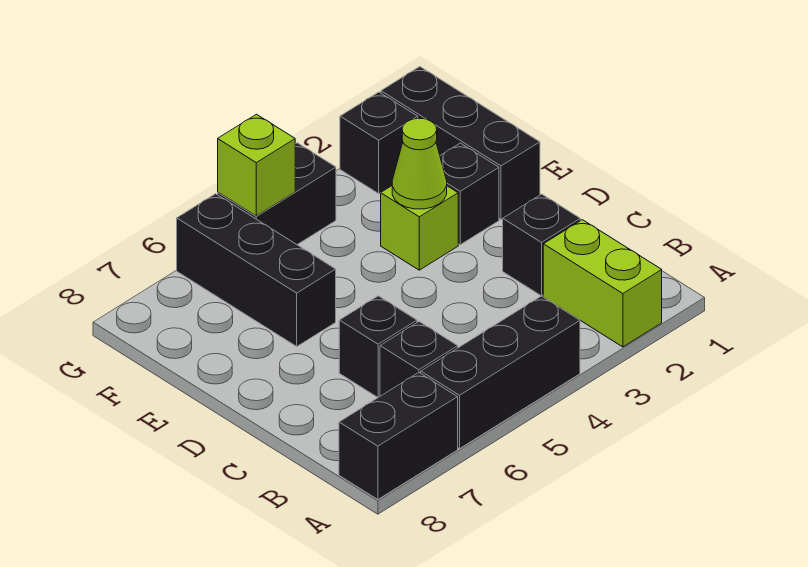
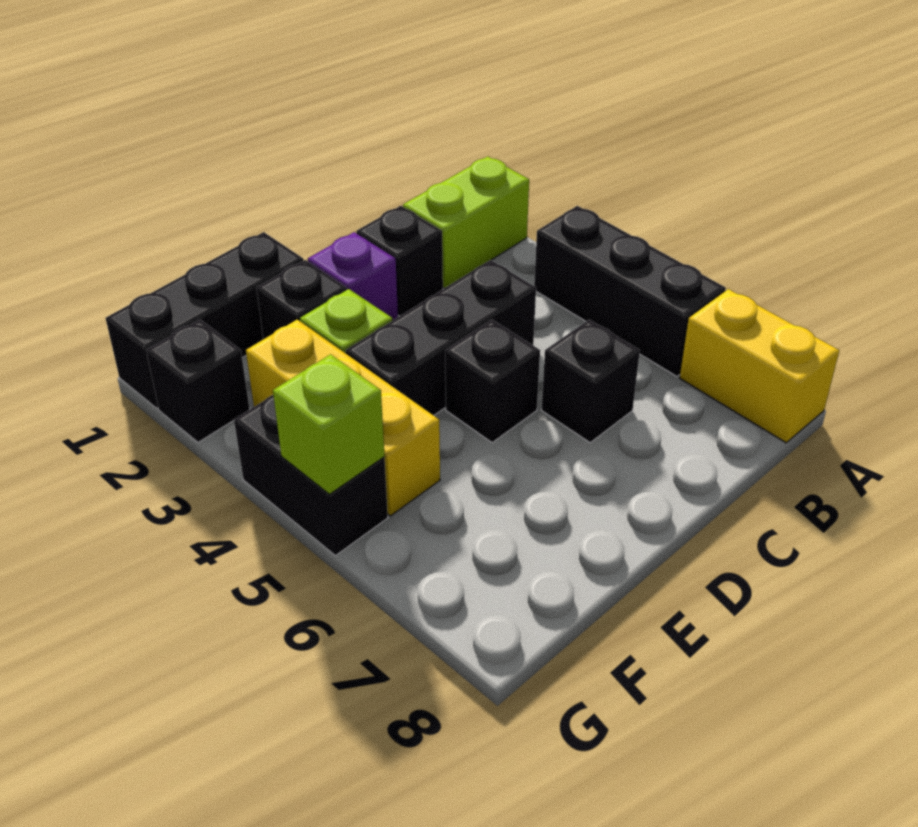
black brick A7:A8 level 1 -> yellow brick A7:A8 level 1
black brick B6 level 1 -> black brick D5 level 1
none -> purple brick D2 level 1
lime cone E3 level 2 -> none
black brick E6:G6 level 1 -> black brick C4:E4 level 1
none -> yellow brick F3:F5 level 1

